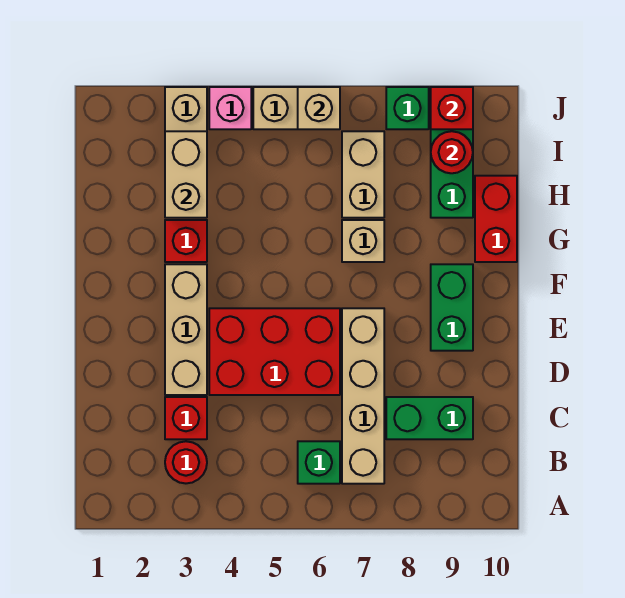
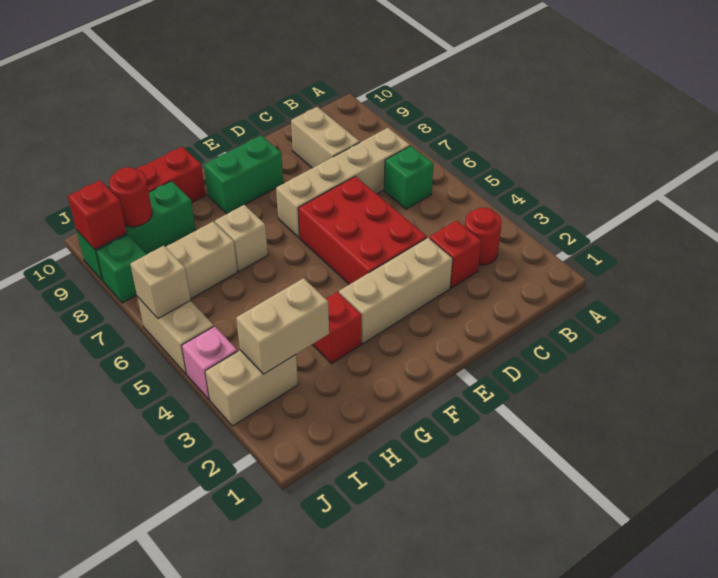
green brick C8:C9 level 1 -> tan brick C8:C9 level 1

